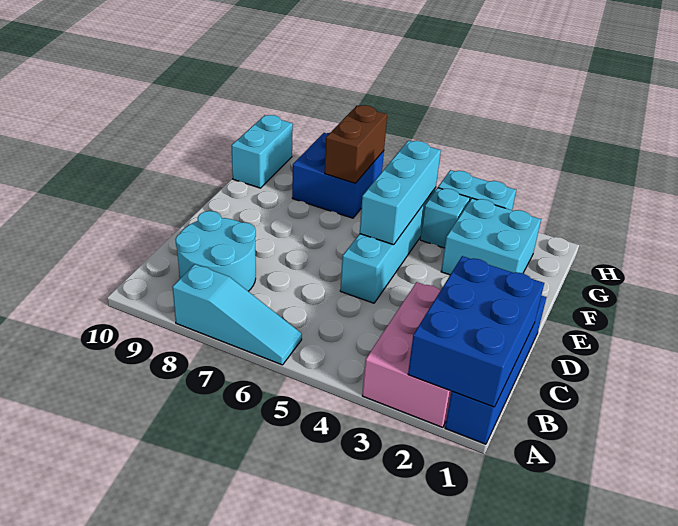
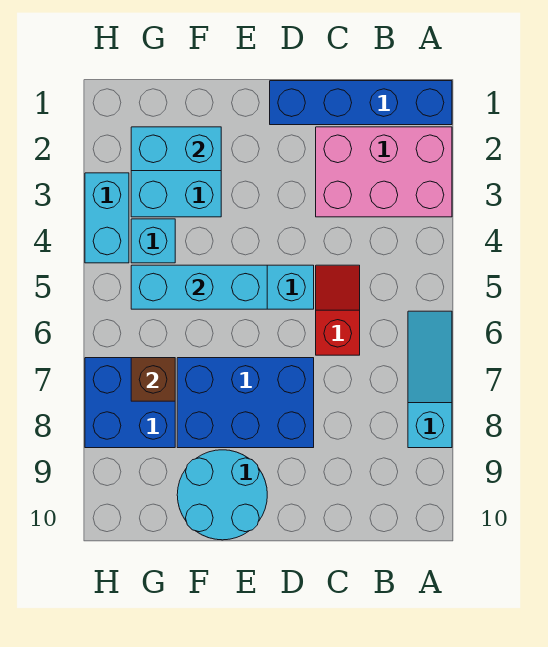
blue brick A1:C2 level 2 -> blue brick D7:F8 level 1
cyan round brick B8:C9 level 1 -> cyan round brick E9:F10 level 1
none -> red slope C5:C6 level 1 top 6
brown brick G7:H7 level 2 -> brown brick G7 level 2
cyan brick G10:H10 level 1 -> cyan brick F2:G2 level 2

